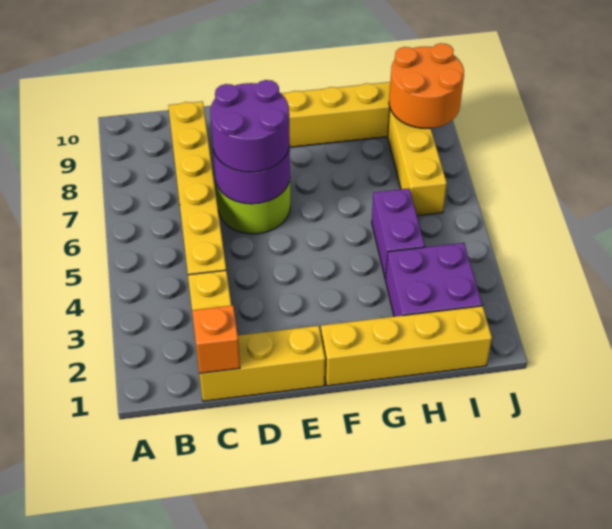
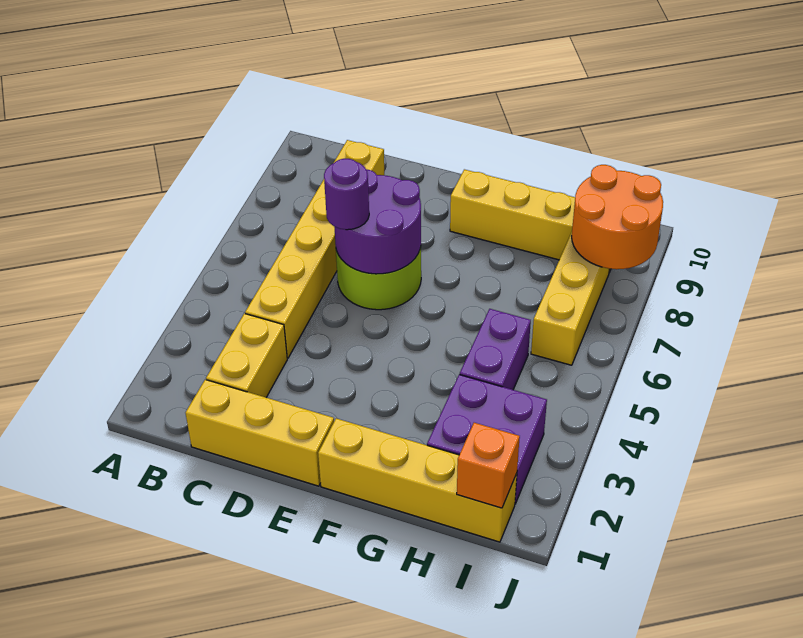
orange brick C1 level 2 -> orange brick I1 level 2
purple round brick D6:E7 level 3 -> purple round brick D6 level 3

